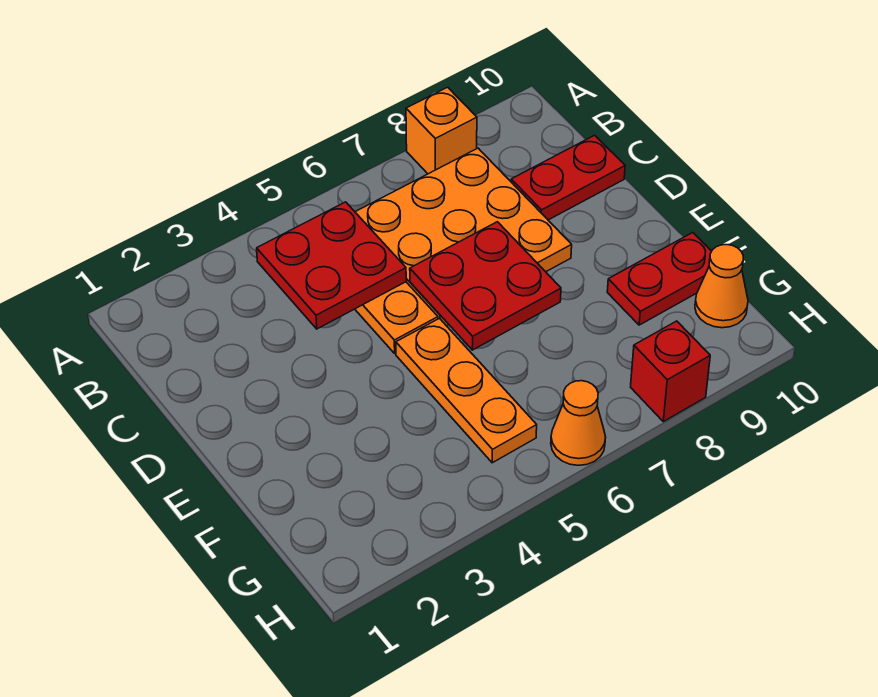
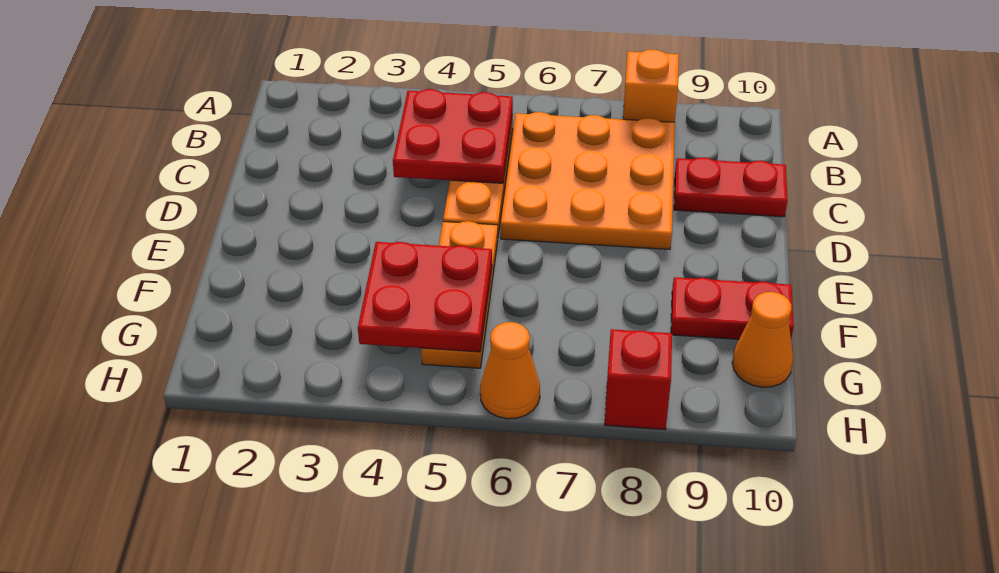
red plate D6:E7 level 2 -> red plate F4:G5 level 2

